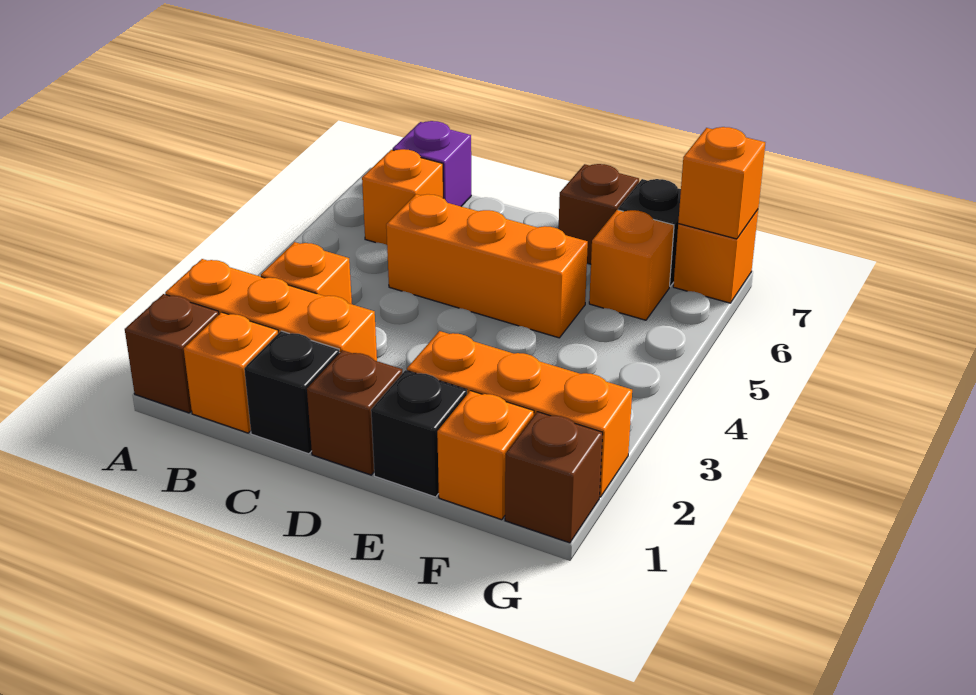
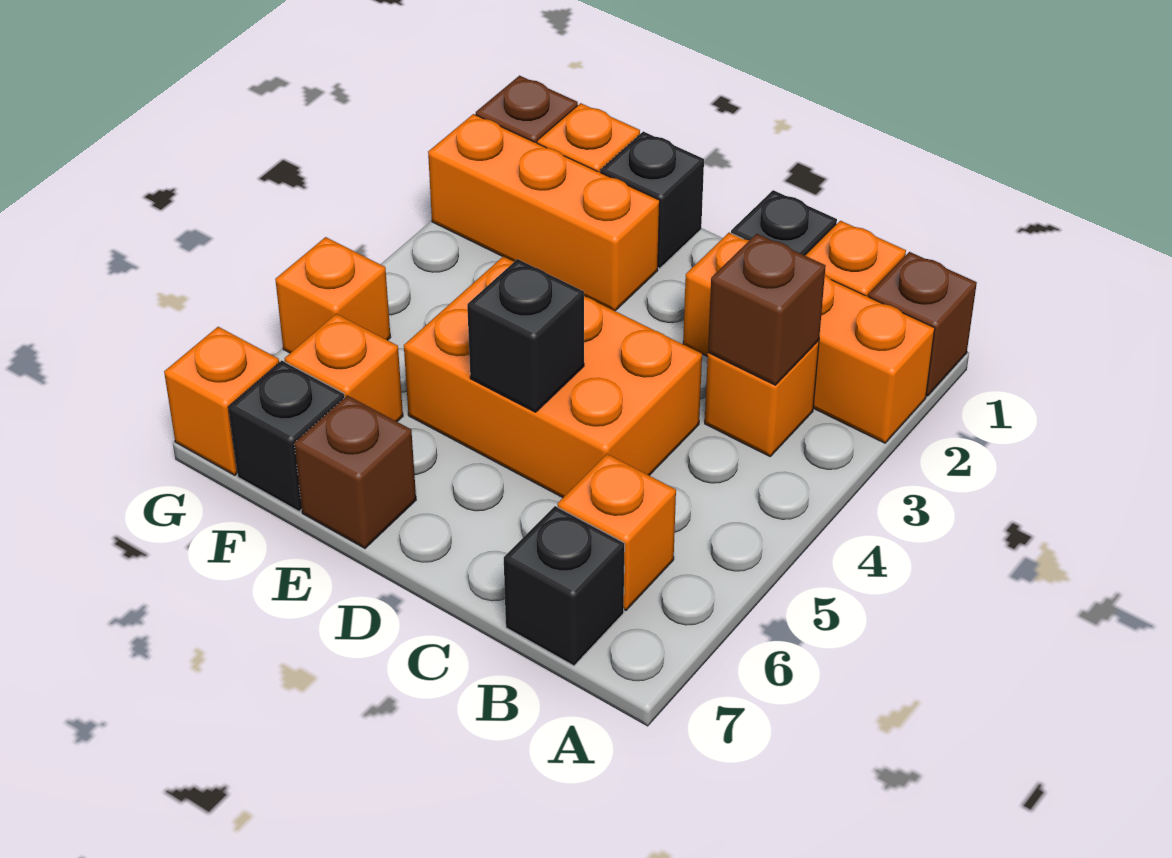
purple brick B7 level 1 -> black brick B7 level 1
orange brick C5:E5 level 1 -> orange brick C4:E5 level 1
brown brick D1 level 1 -> brown brick B3 level 2
none -> black brick D5 level 2
orange brick G7 level 2 -> orange brick G5 level 1

